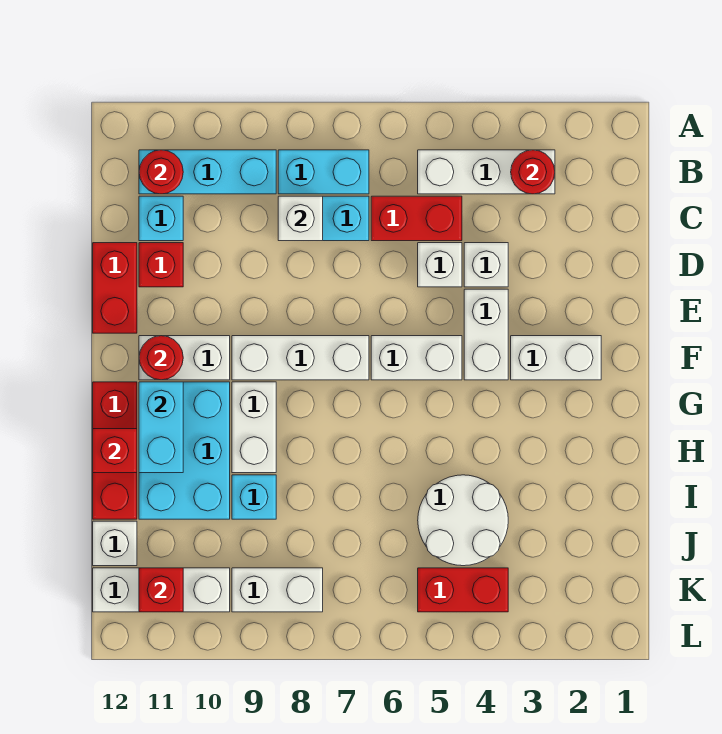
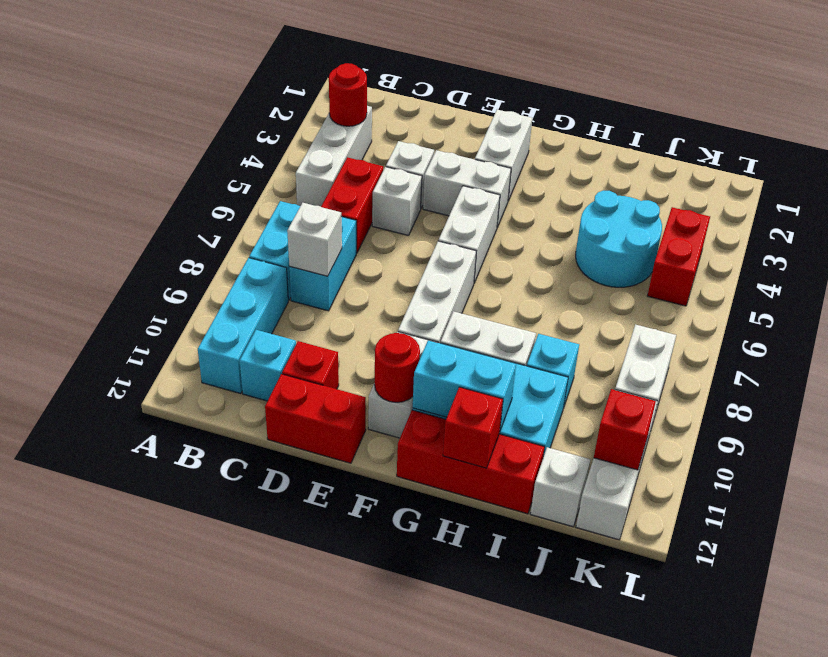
red round brick B11 level 2 -> none
white round brick I4:J5 level 1 -> cyan round brick I4:J5 level 1

